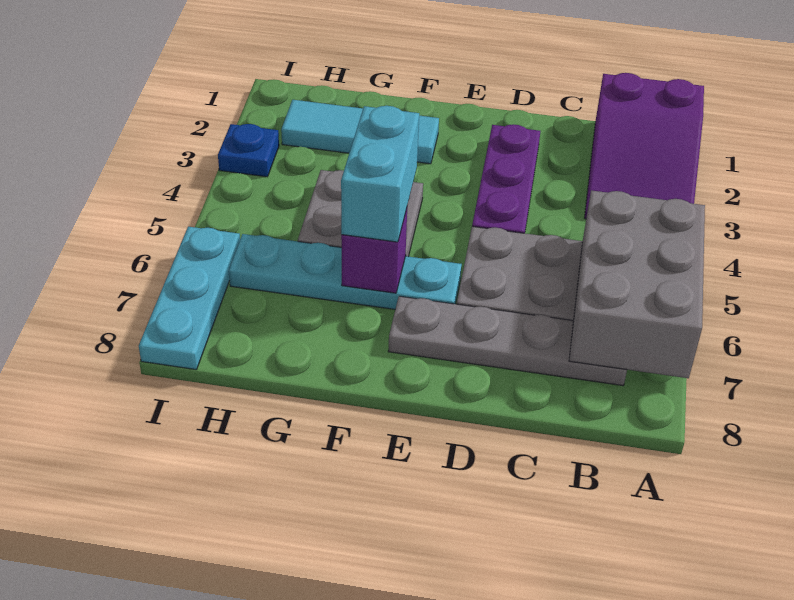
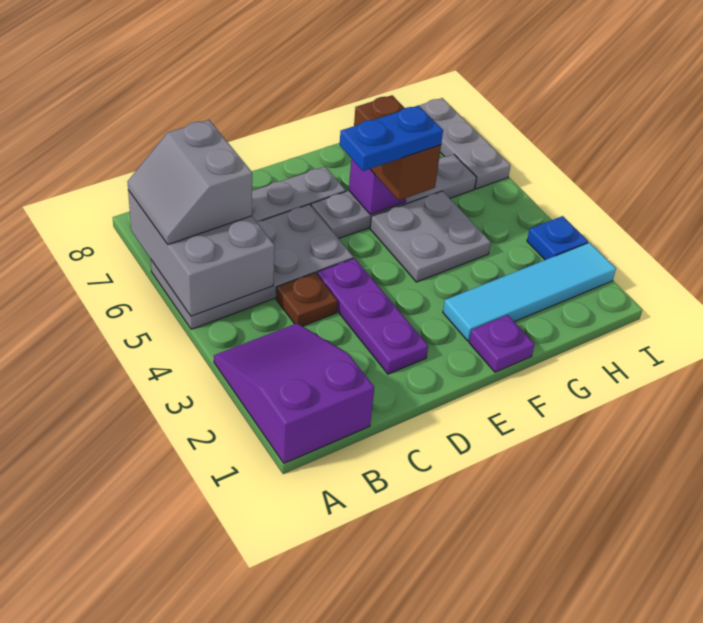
none -> grey slope A6:B7 level 3 top B
none -> brown plate C4 level 1
none -> blue plate E5:F5 level 4
cyan plate E6:H6 level 1 -> grey plate E6:H6 level 1
none -> purple plate F1 level 1
cyan tile F2:H2 level 1 -> cyan tile F2:I2 level 1
cyan brick F5:F6 level 3 -> brown brick F5:F6 level 3
cyan plate I6:I8 level 1 -> grey plate I6:I8 level 1

